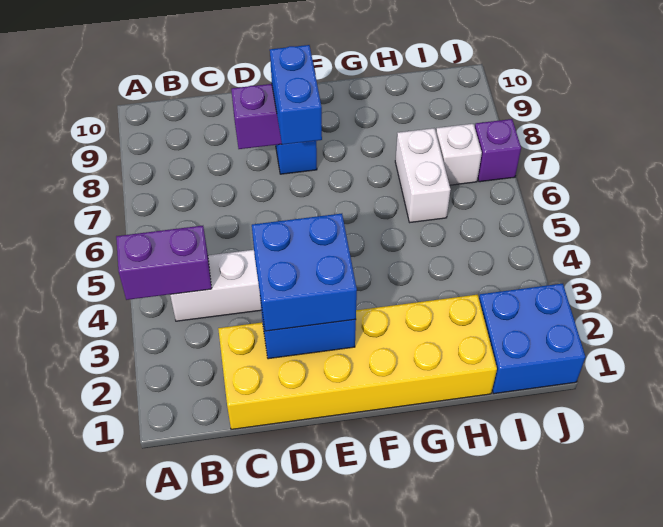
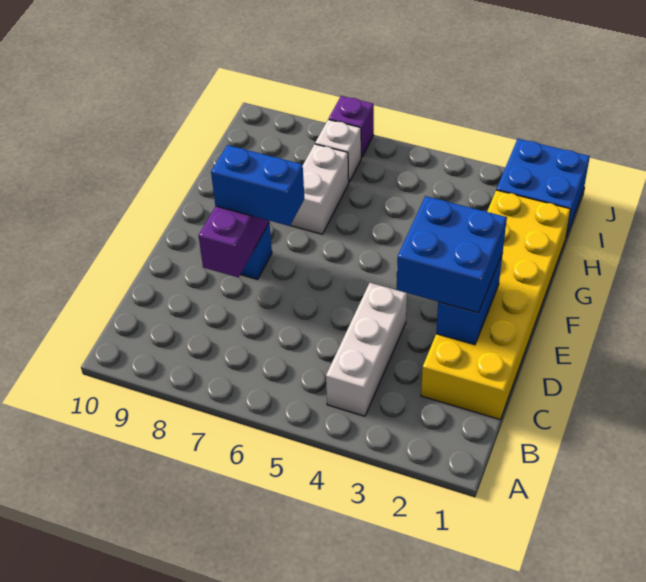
purple brick A4:B4 level 2 -> none
white brick H6:H7 level 1 -> white brick G7:H7 level 1

